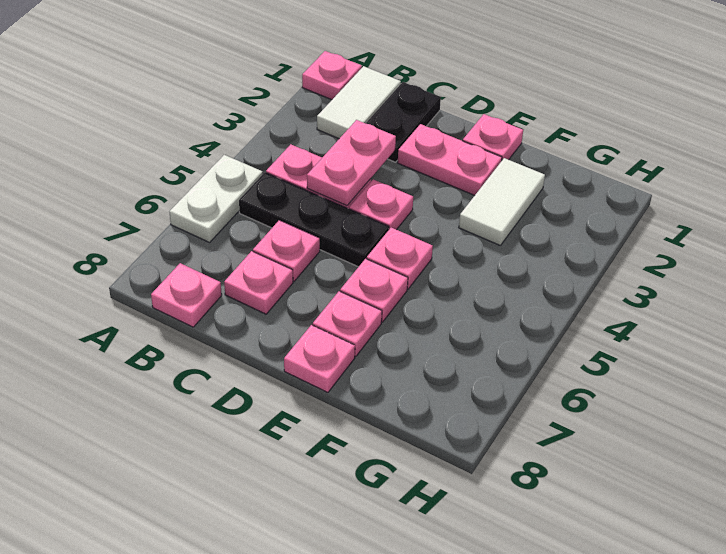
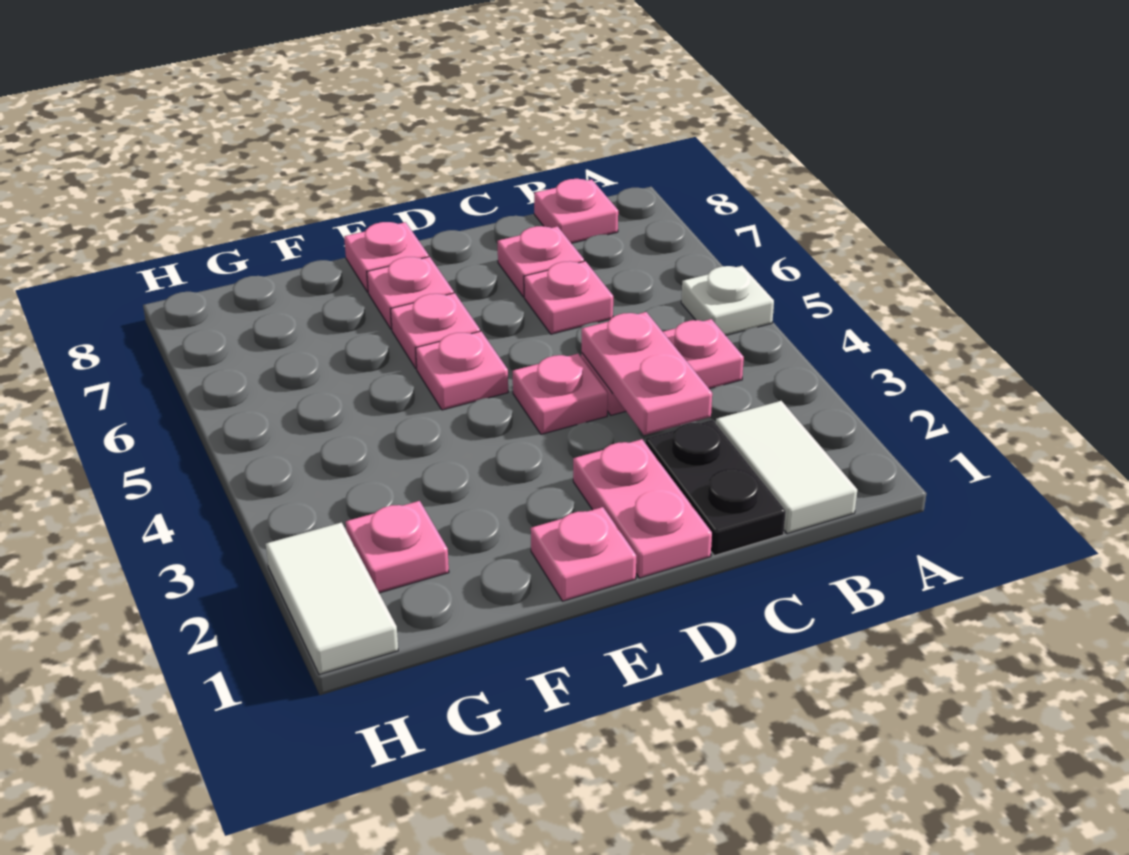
pink plate A1 level 1 -> pink plate G2 level 1
white plate A5:A6 level 1 -> white plate A5 level 1
black plate B5:D5 level 1 -> none
pink plate D2:E2 level 1 -> pink plate D1:D2 level 1
white tile F2:F3 level 1 -> white tile H1:H2 level 1

